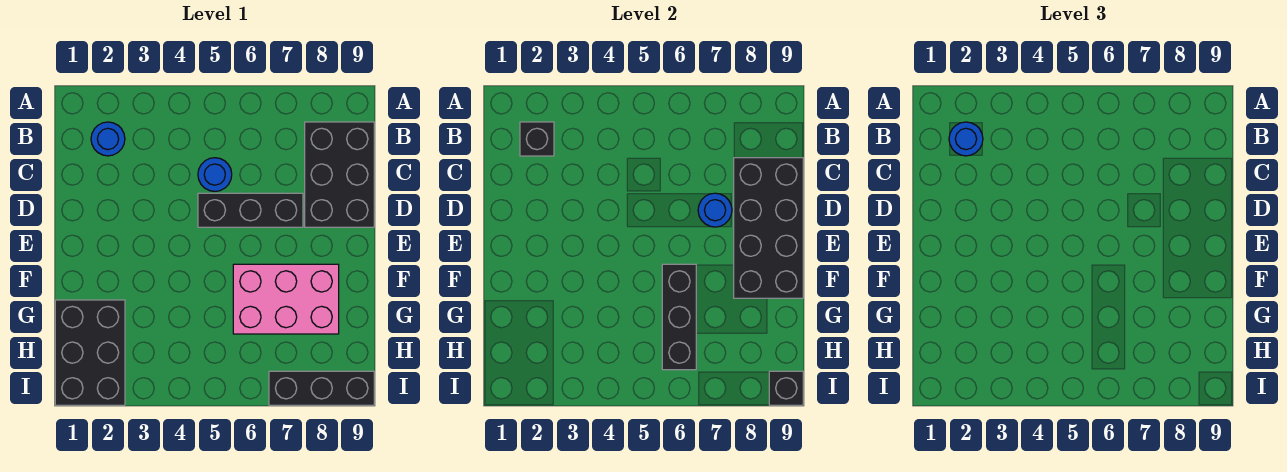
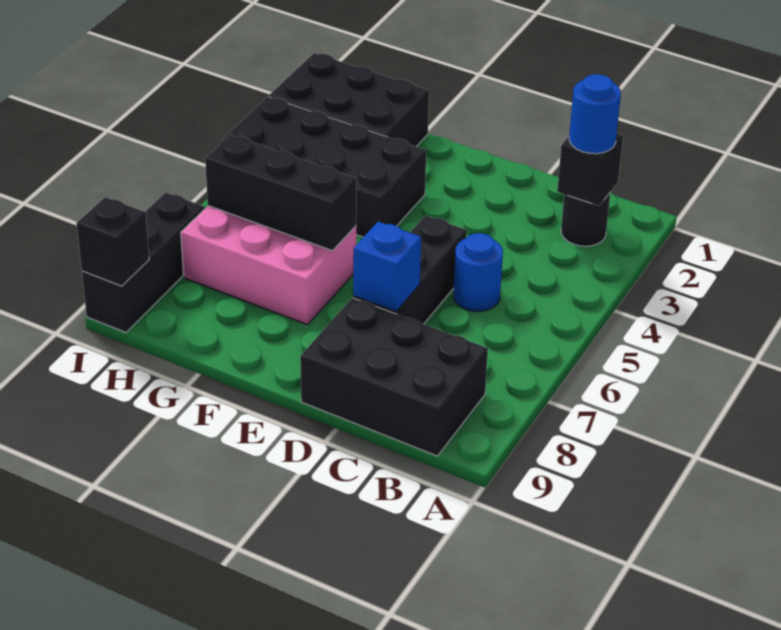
blue round brick B2 level 1 -> black round brick B2 level 1
black brick C8:F9 level 2 -> black brick F3:I4 level 1
blue round brick D7 level 2 -> blue brick D7 level 2
pink brick F6:G8 level 1 -> pink brick F6:H7 level 1

